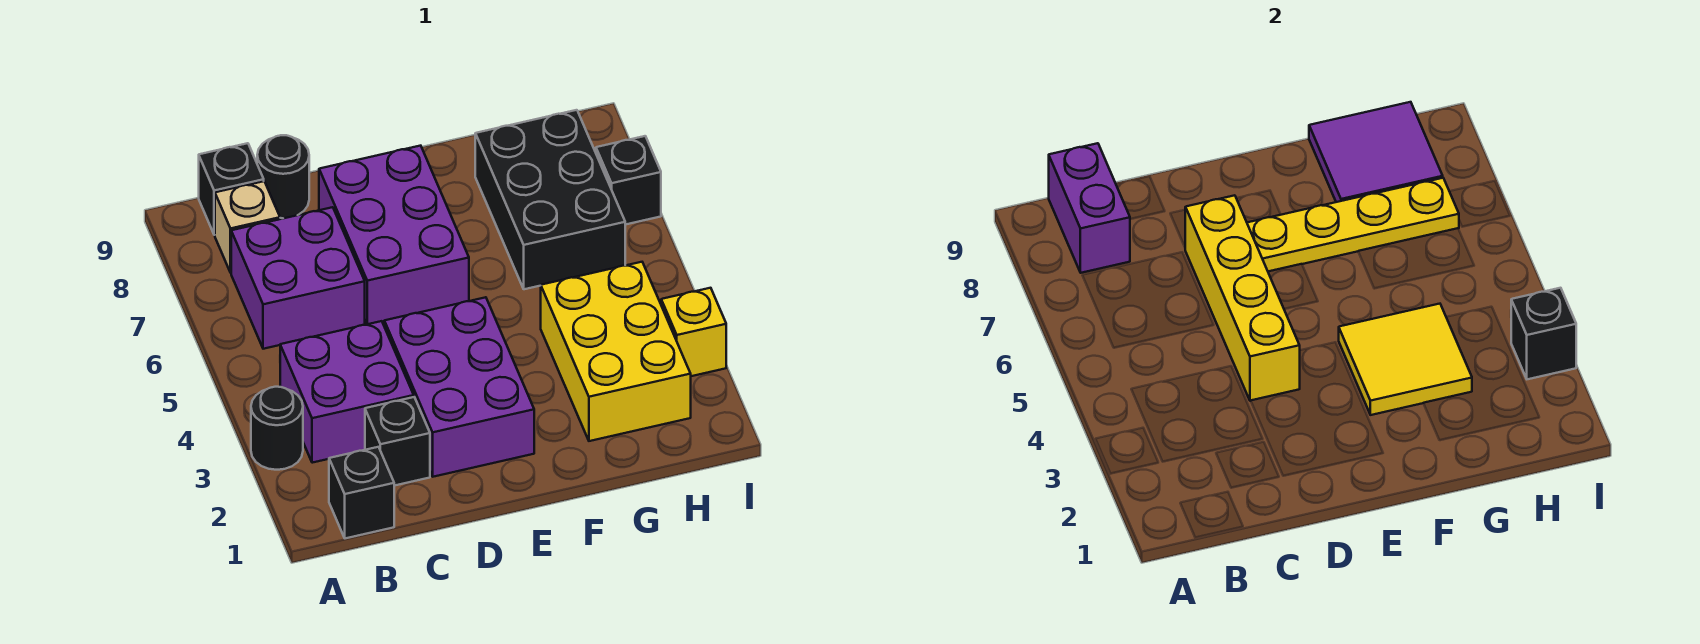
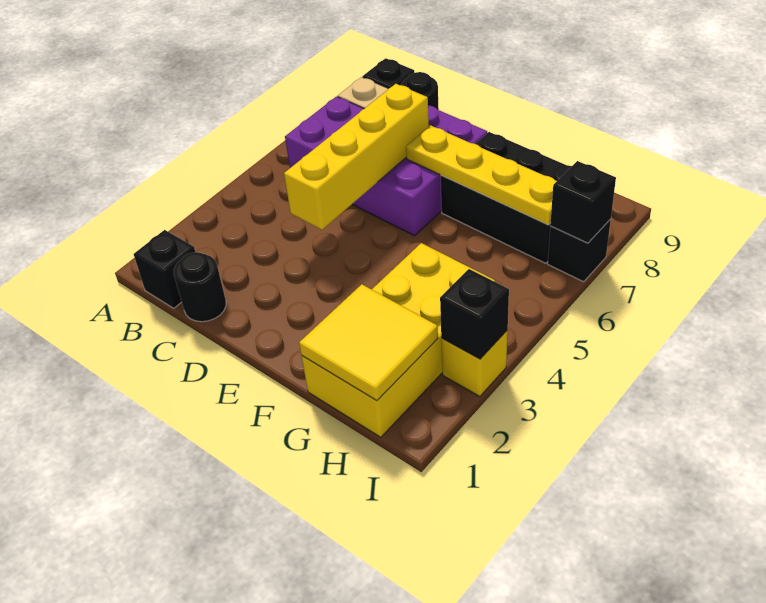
black round brick A3 level 1 -> black round brick C1 level 1
purple brick B3:C4 level 1 -> none
purple brick B8:B9 level 2 -> none
black brick C2 level 1 -> black brick I7 level 2
purple brick D2:E4 level 1 -> none
yellow tile F3:G4 level 2 -> yellow tile G1:H2 level 2
yellow brick G2:H4 level 1 -> yellow brick G1:H4 level 1
black brick G6:H8 level 1 -> black brick F7:H8 level 1
purple tile G8:H9 level 2 -> none

